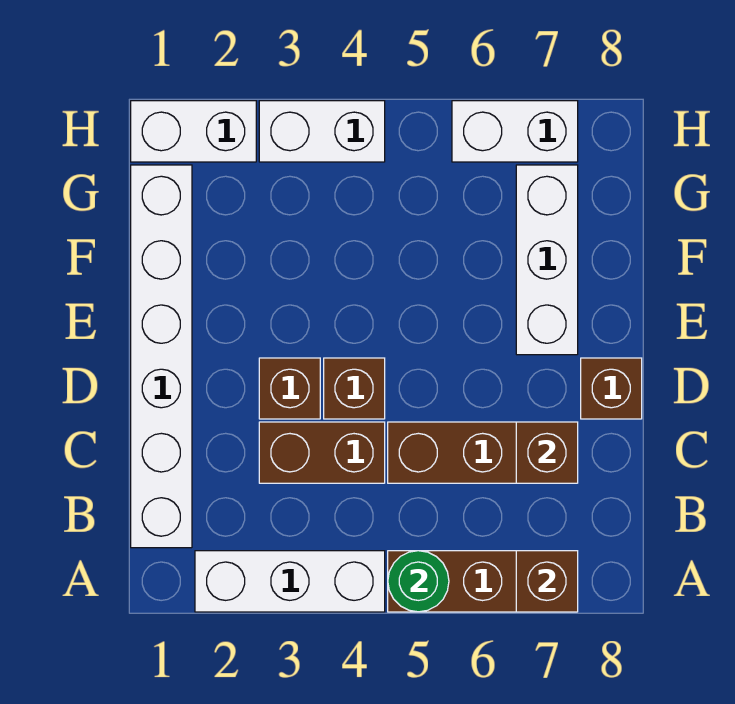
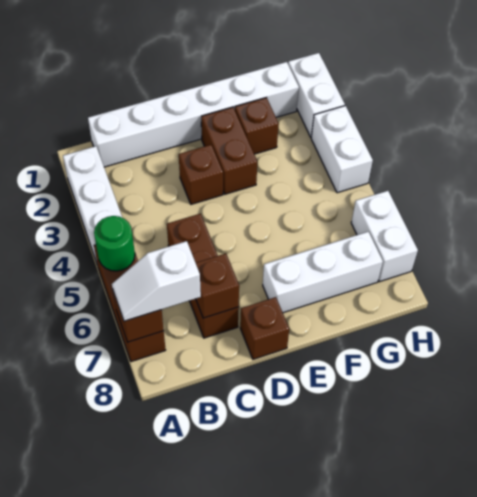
none -> white slope A7:B7 level 3 top B
brown brick C3:C4 level 1 -> brown brick E2:E3 level 1
brown brick D4 level 1 -> brown brick F2 level 1

